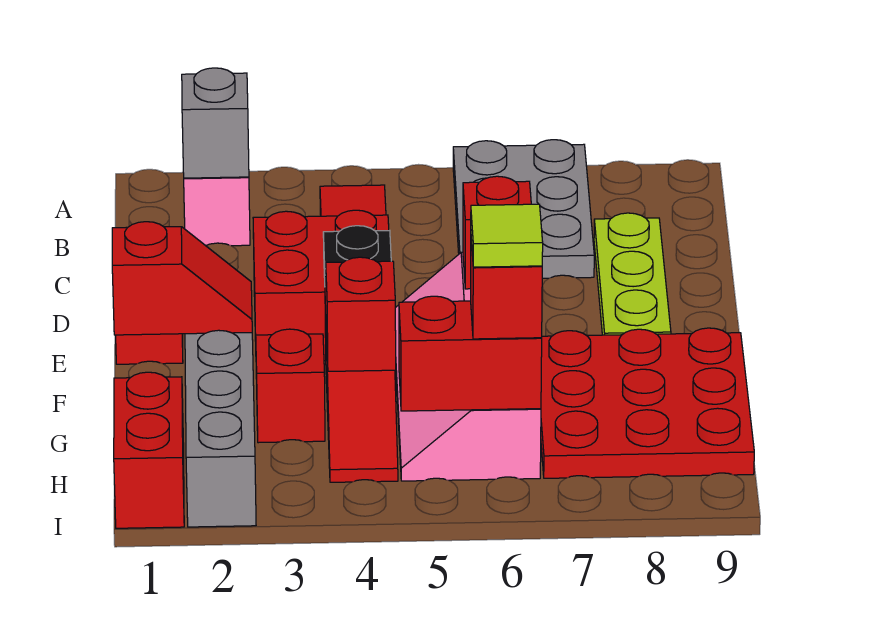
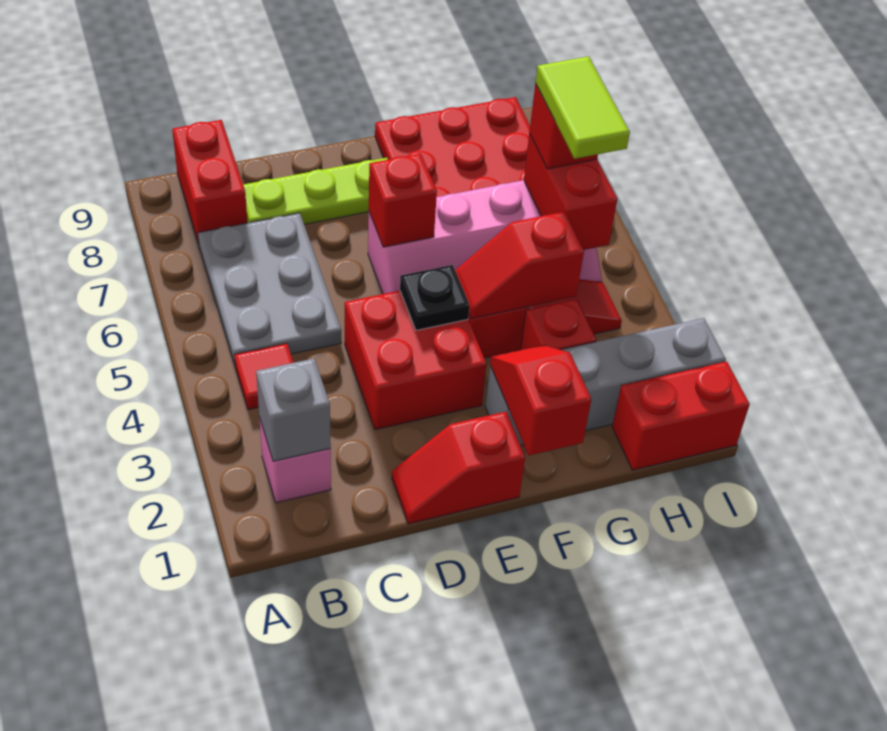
grey plate A6:C7 level 1 -> grey plate B5:C7 level 1
none -> red brick B8:B9 level 1
lime tile H6 level 4 -> lime tile H5:H6 level 4

